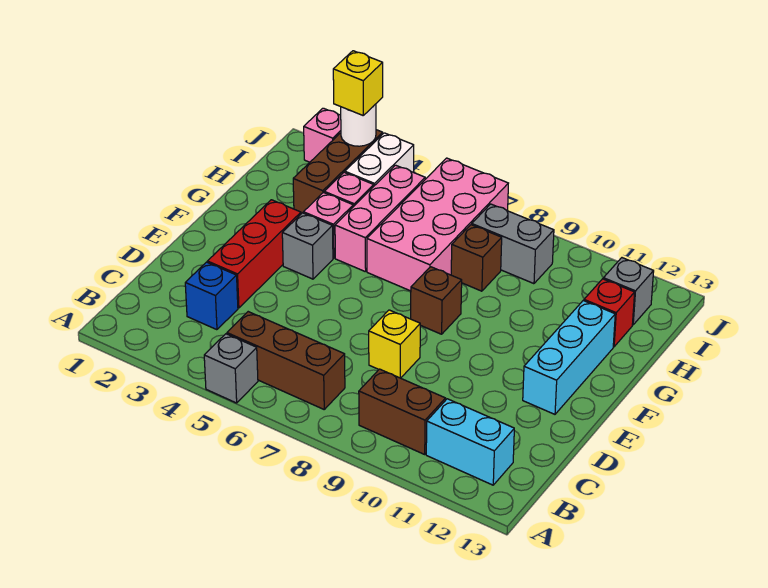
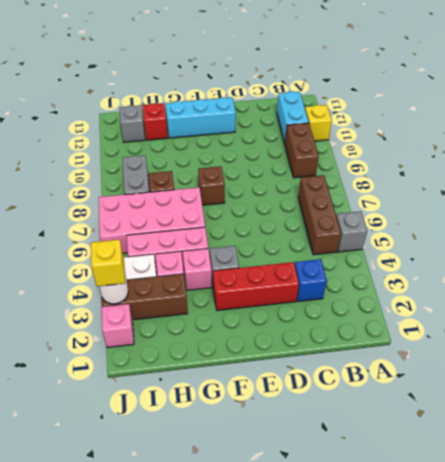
yellow brick D8 level 1 -> yellow brick A11 level 1

